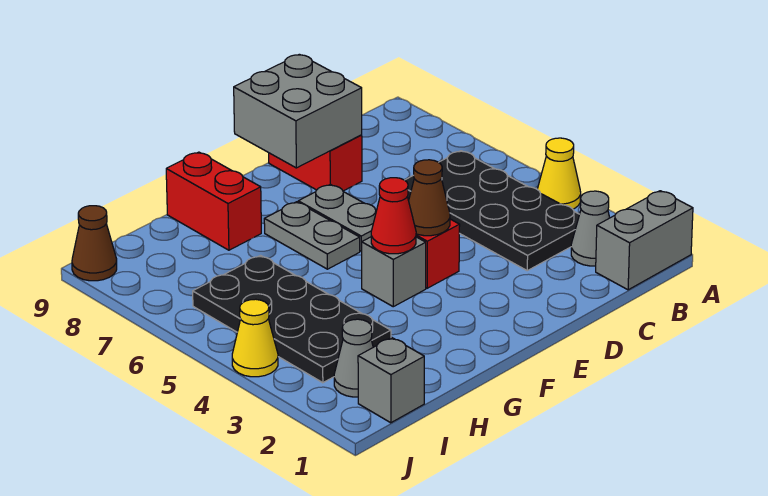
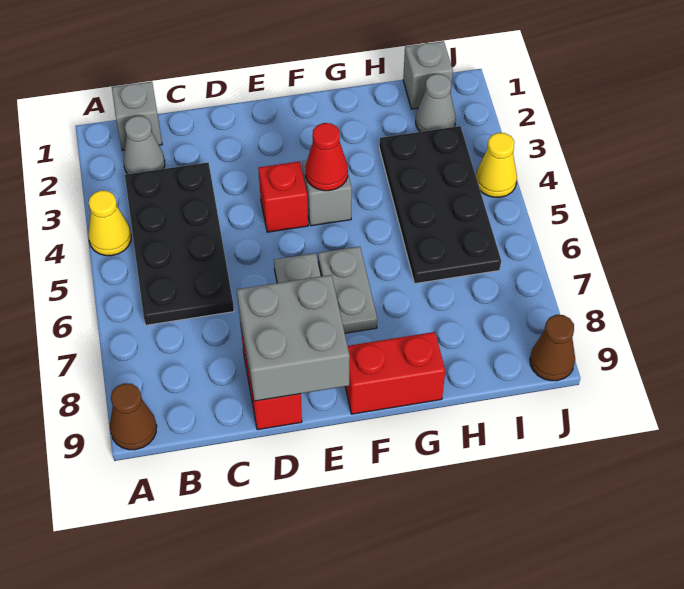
grey brick A1:B1 level 1 -> grey brick B1 level 1
brown cone E4 level 2 -> brown cone A9 level 1
red brick G8:G9 level 1 -> red brick F9:G9 level 1

